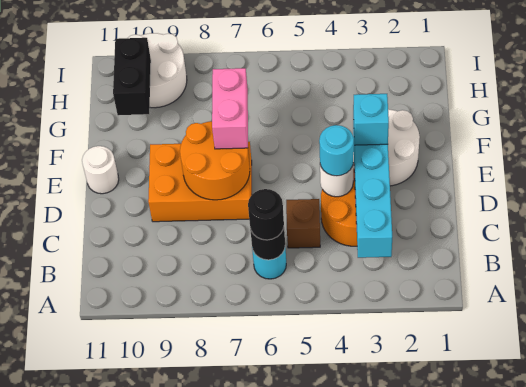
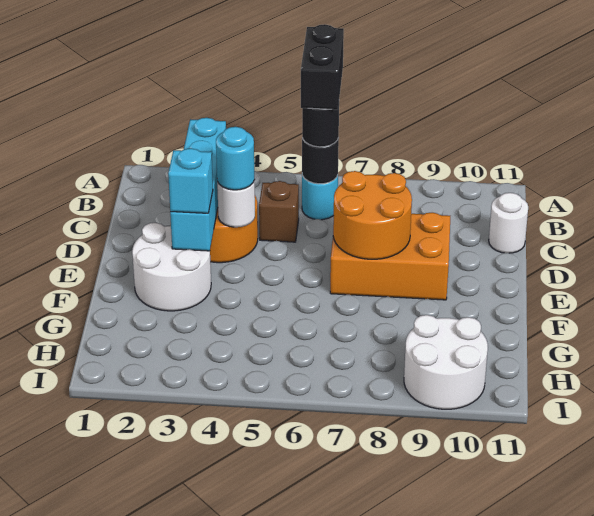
pink brick E7:F7 level 3 -> none
white round brick E11 level 1 -> white round brick C11 level 1
black brick G10:H10 level 2 -> black brick A6:B6 level 4

